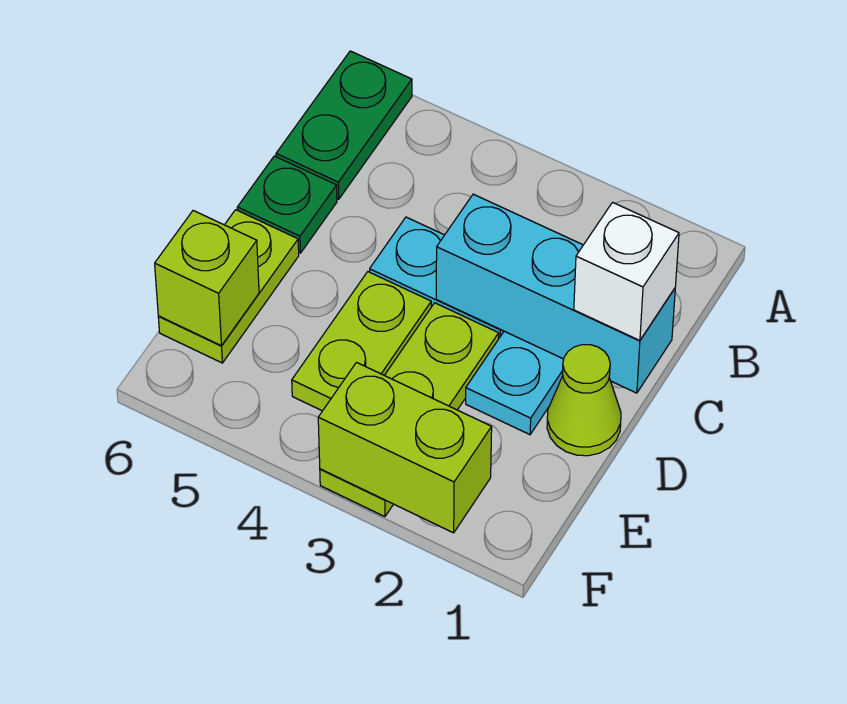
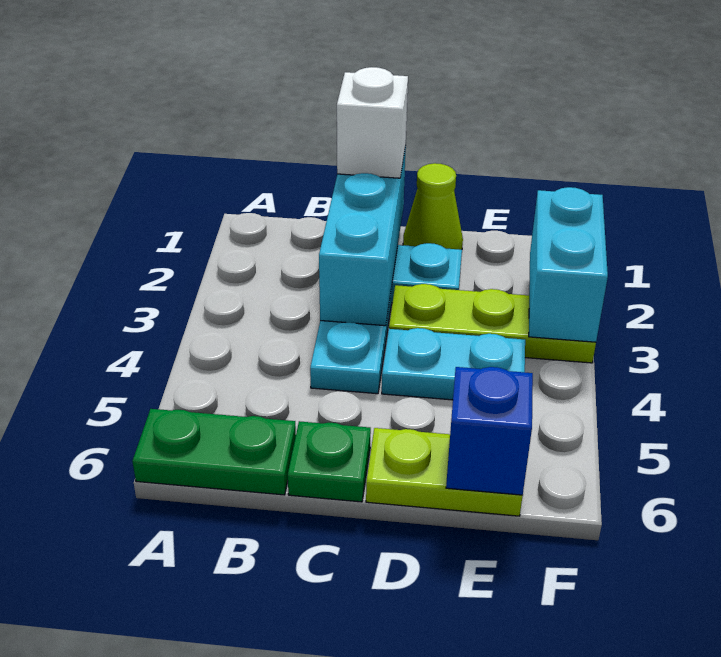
lime plate D4:E4 level 1 -> cyan plate D4:E4 level 1
lime brick E6 level 2 -> blue brick E6 level 2
lime brick F2:F3 level 2 -> cyan brick F2:F3 level 2

